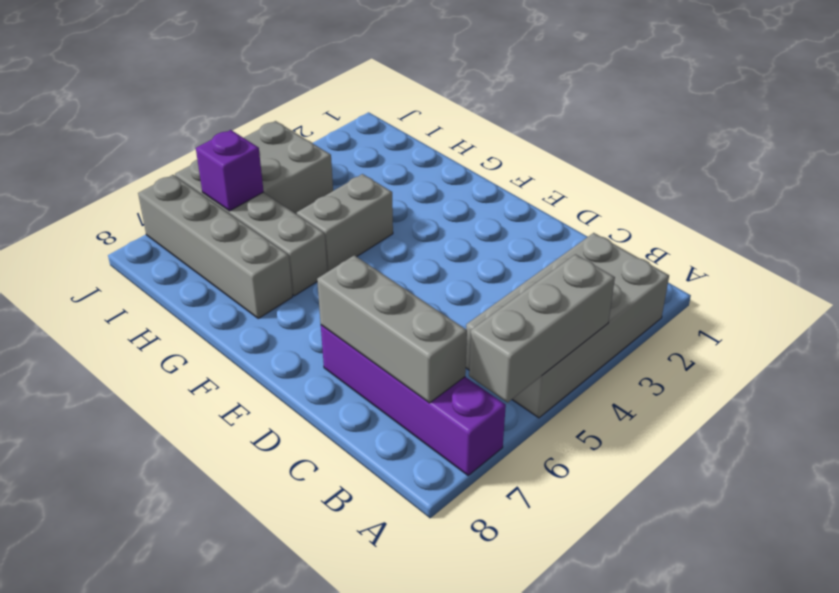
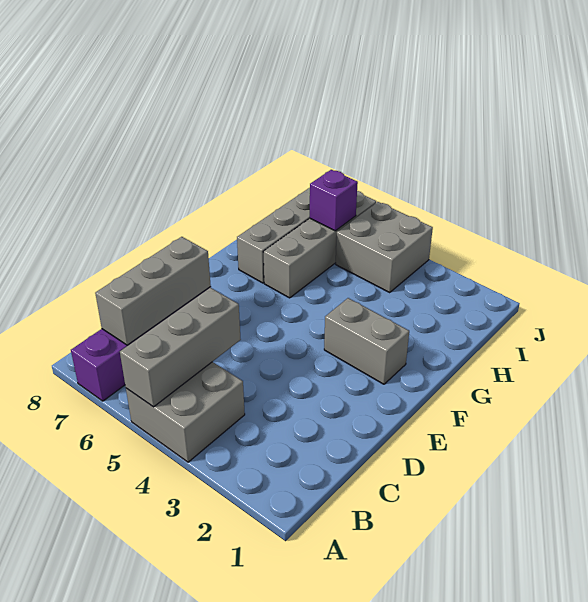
grey brick A2:B5 level 1 -> grey brick A4:B5 level 1
grey brick A4:A6 level 2 -> grey brick A5:C5 level 2
grey brick G4:G5 level 1 -> grey brick F2:F3 level 1

